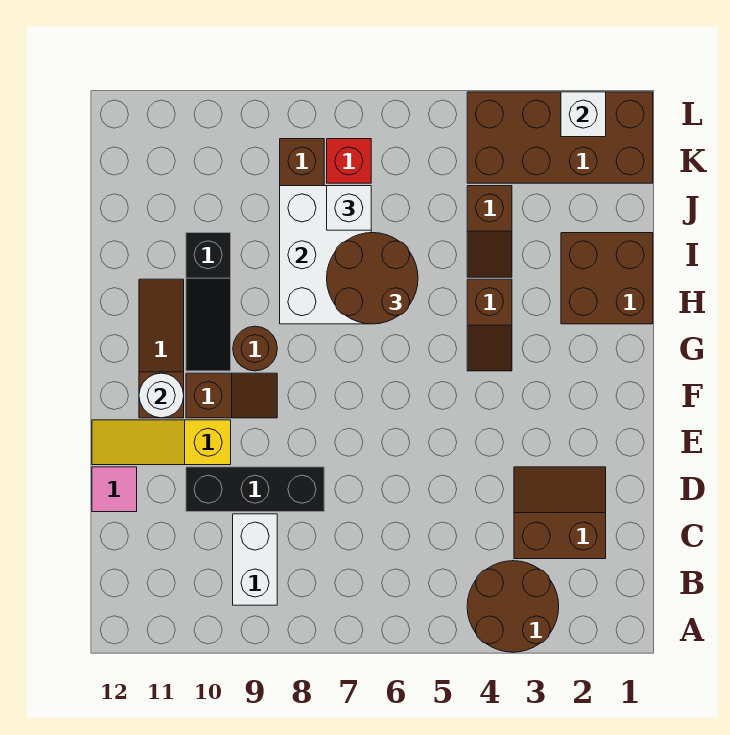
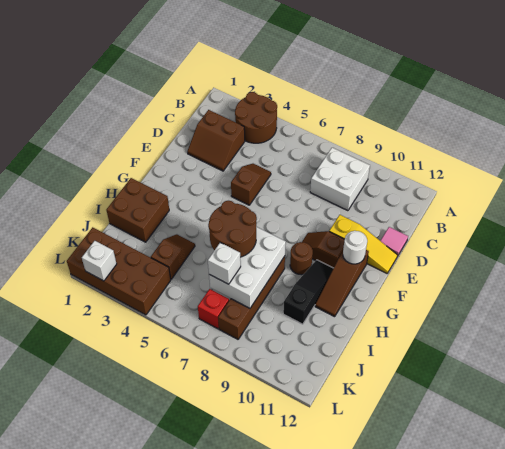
white brick B9:C9 level 1 -> white brick B8:C9 level 1
black brick D8:D10 level 1 -> none
brown slope G4:H4 level 1 top H -> brown slope D5:E5 level 1 top E

